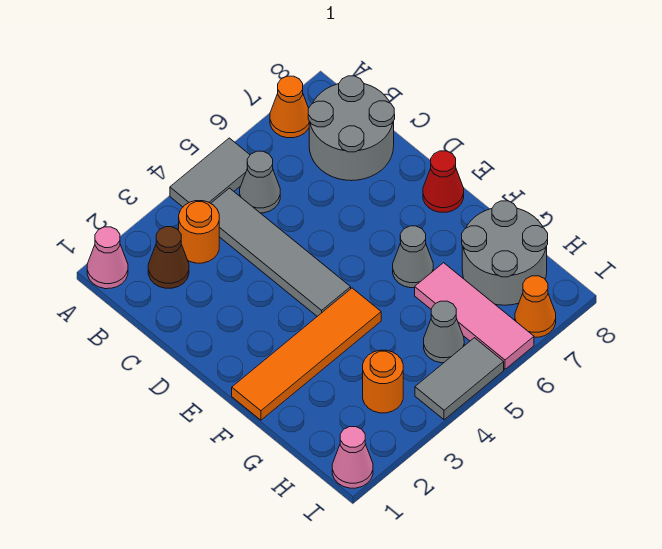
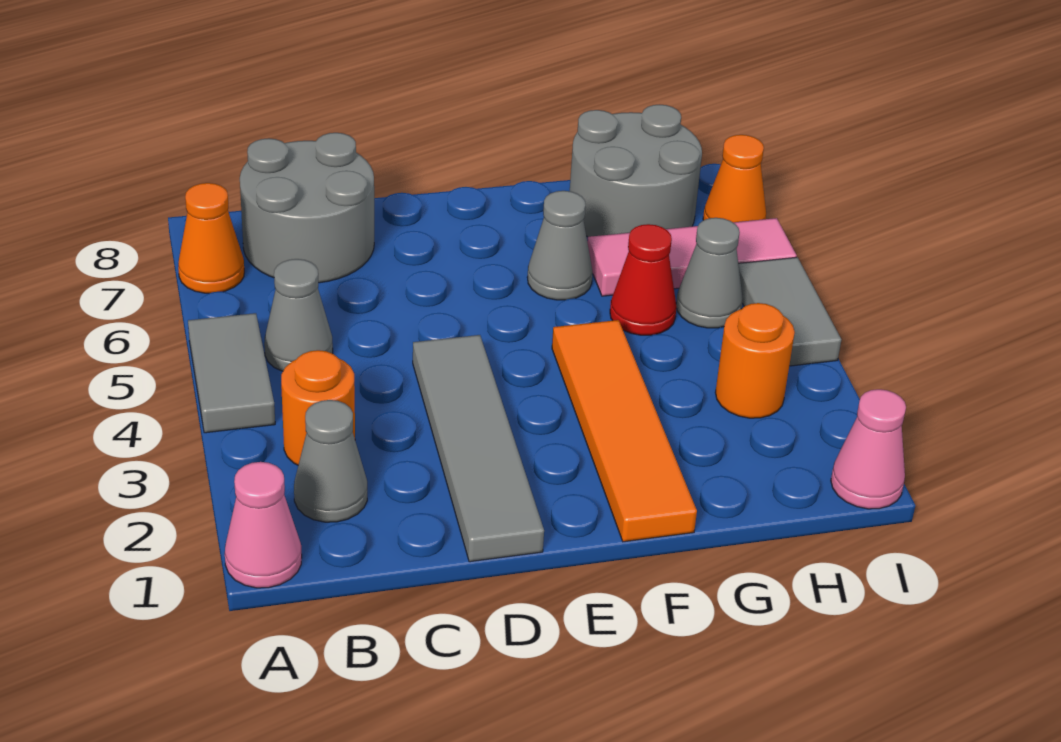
brown cone B2 level 1 -> grey cone B2 level 1
grey tile B4:E4 level 1 -> grey tile D1:D4 level 1
red cone E8 level 1 -> red cone G5 level 1

